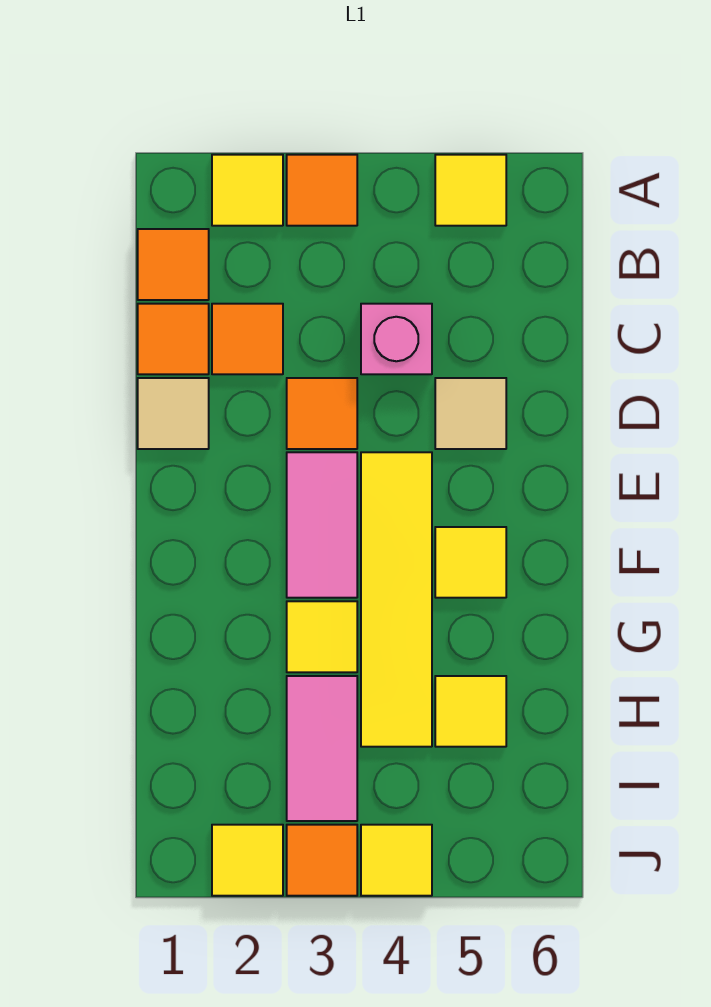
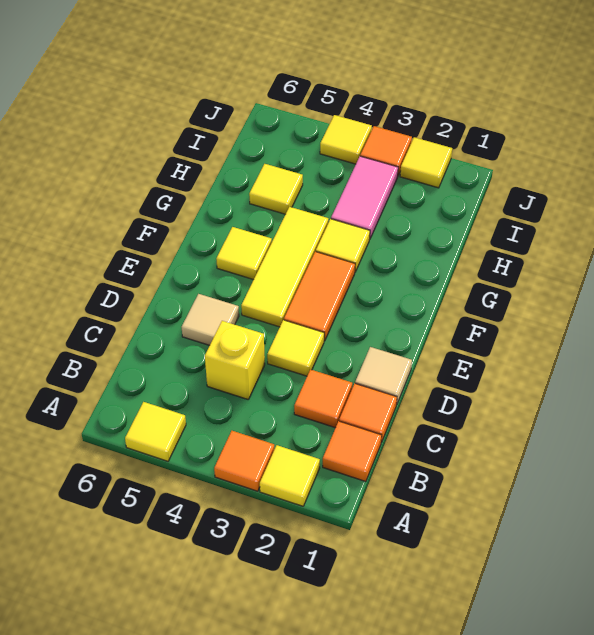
pink brick C4 level 1 -> yellow brick C4 level 1
orange tile D3 level 1 -> yellow tile D3 level 1
pink tile E3:F3 level 1 -> orange tile E3:F3 level 1
yellow tile E4:H4 level 1 -> yellow tile E4:G4 level 1

